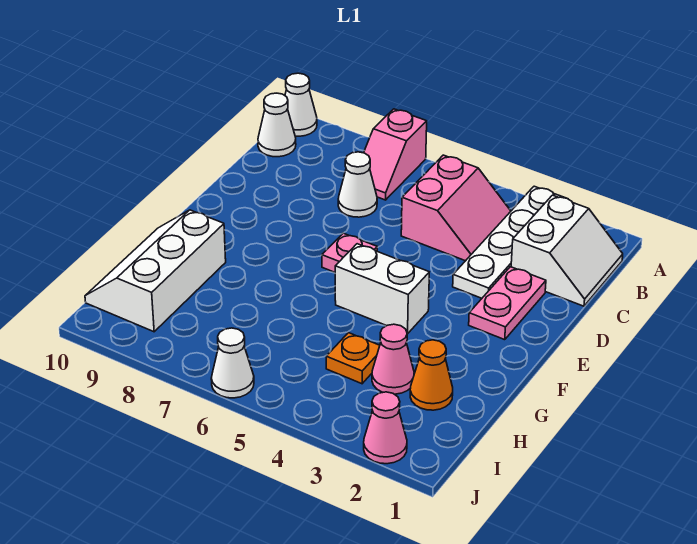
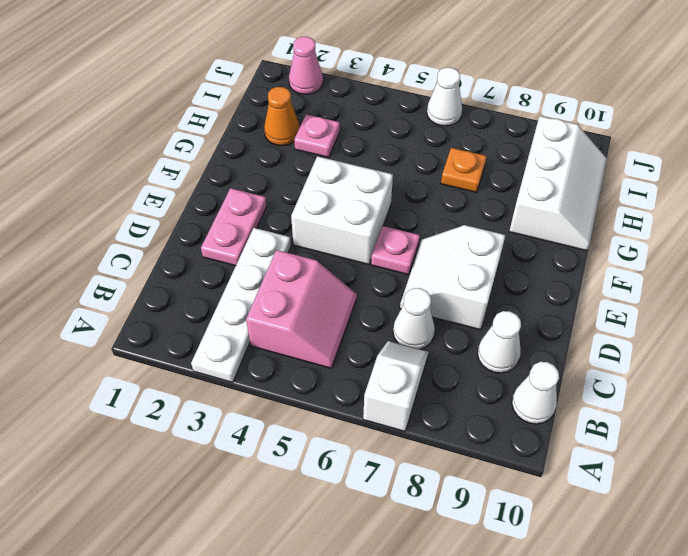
pink slope A7:B7 level 1 top A -> white slope A7:B7 level 1 top A
white cone A10 level 1 -> white cone C9 level 1
white slope B1:C2 level 1 top 2 -> white slope D7:E8 level 1 top 8
pink slope B4:C5 level 1 top 5 -> pink slope B4:C5 level 1 top 4
white brick F4:F5 level 1 -> white brick E4:F5 level 1
pink cone H3 level 1 -> pink plate H3 level 1
orange plate H4 level 1 -> orange plate H7 level 1

